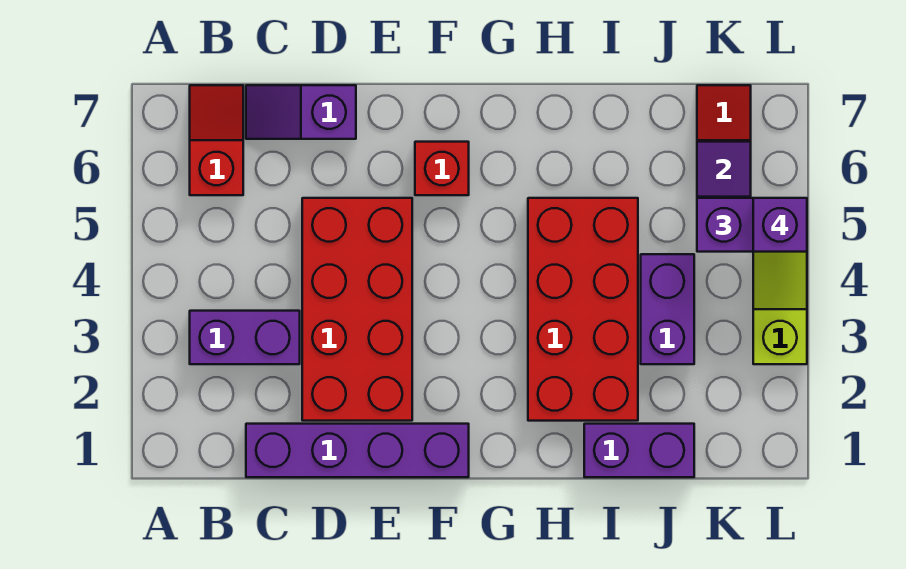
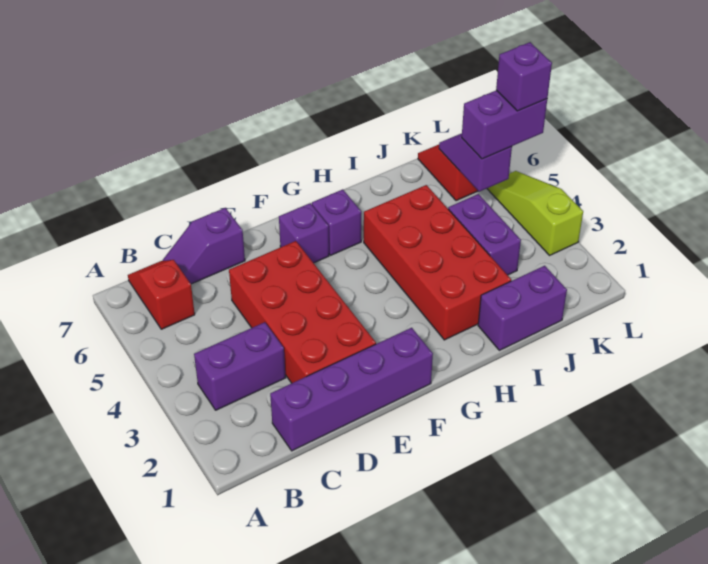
red brick F6 level 1 -> purple brick F6 level 1
none -> purple brick G6 level 1

